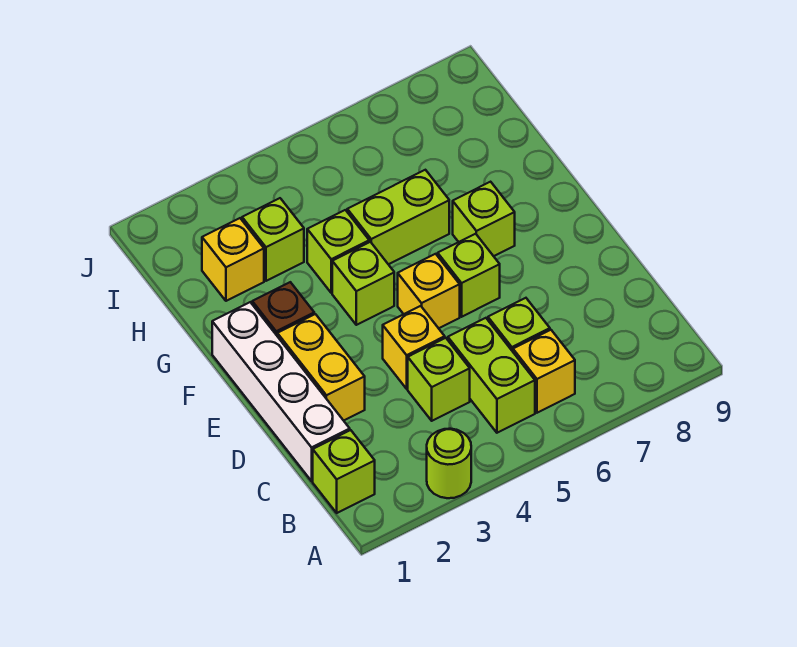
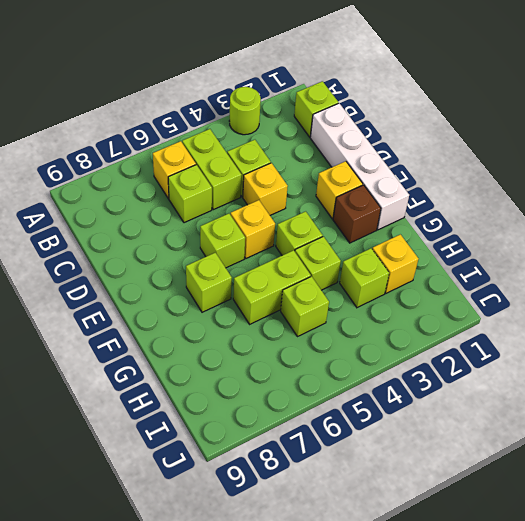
yellow brick D2:E2 level 1 -> yellow brick E2 level 1
none -> lime brick H5 level 1

